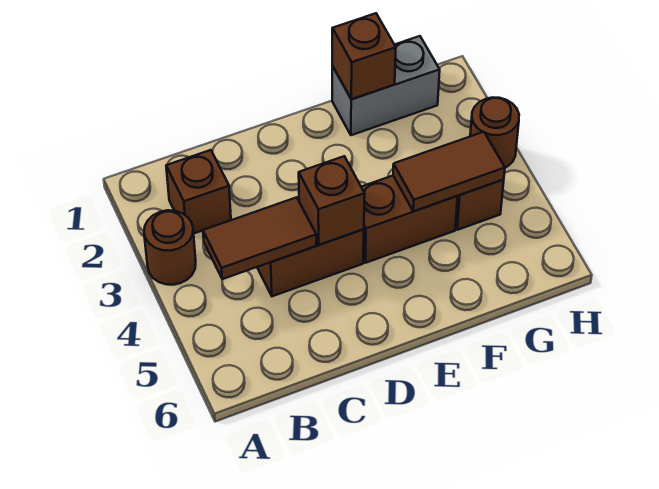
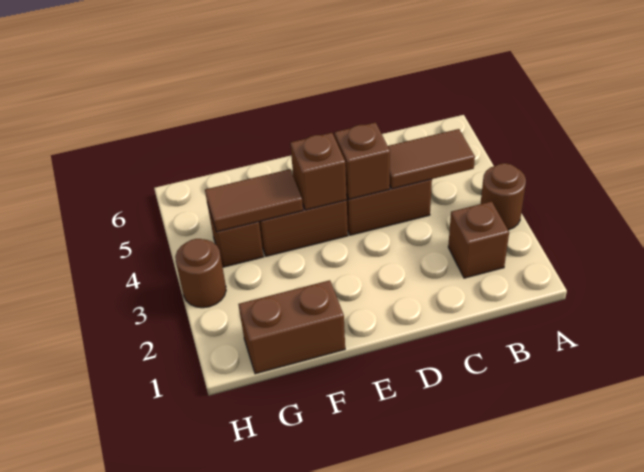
grey brick F1:G1 level 1 -> brown brick F1:G1 level 1
brown brick F1 level 2 -> brown brick E4 level 2

